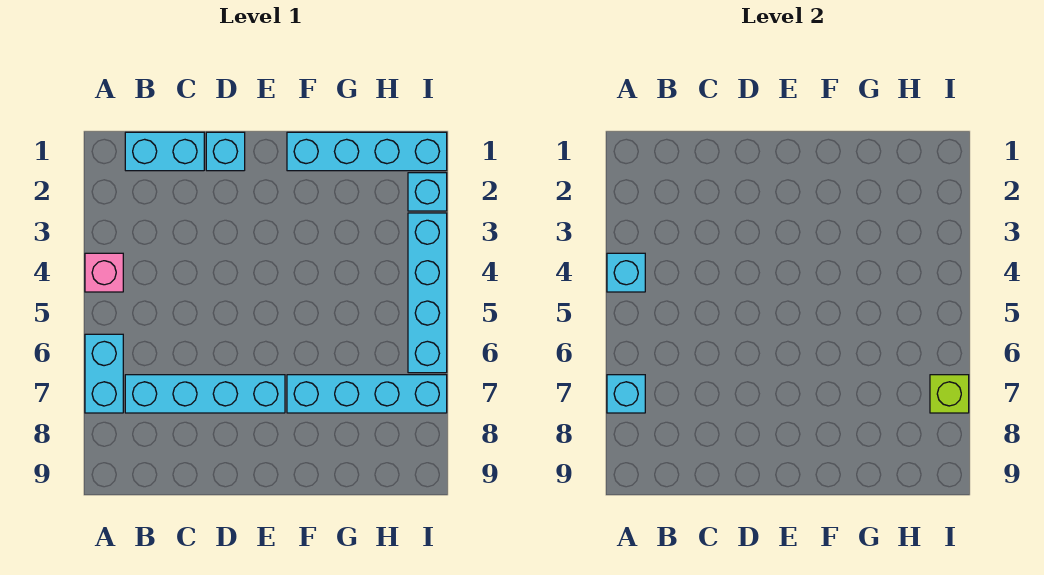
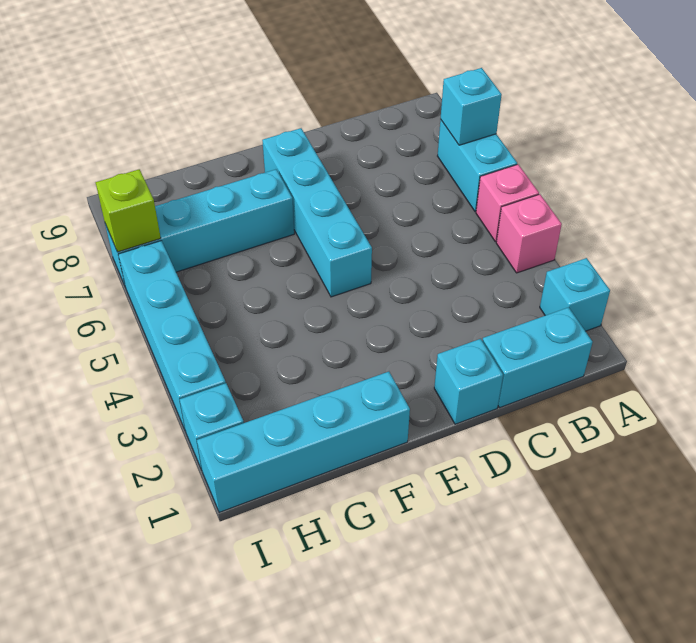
cyan brick A4 level 2 -> cyan brick A2 level 1
none -> pink brick A5 level 1
cyan brick B7:E7 level 1 -> cyan brick E5:E8 level 1

